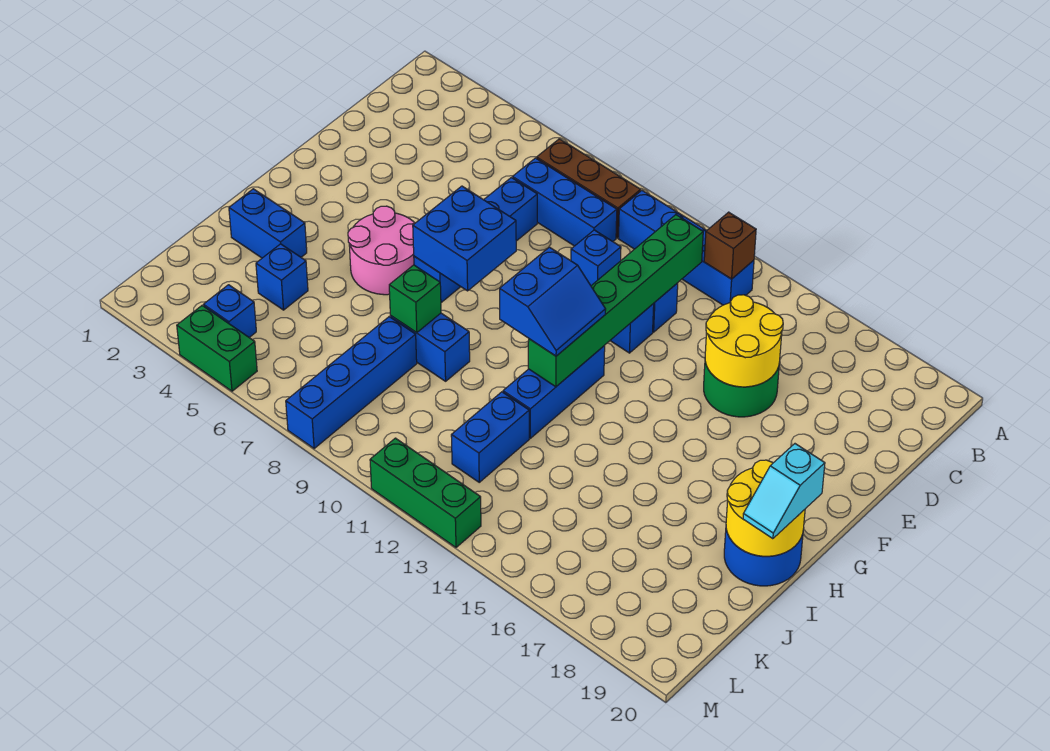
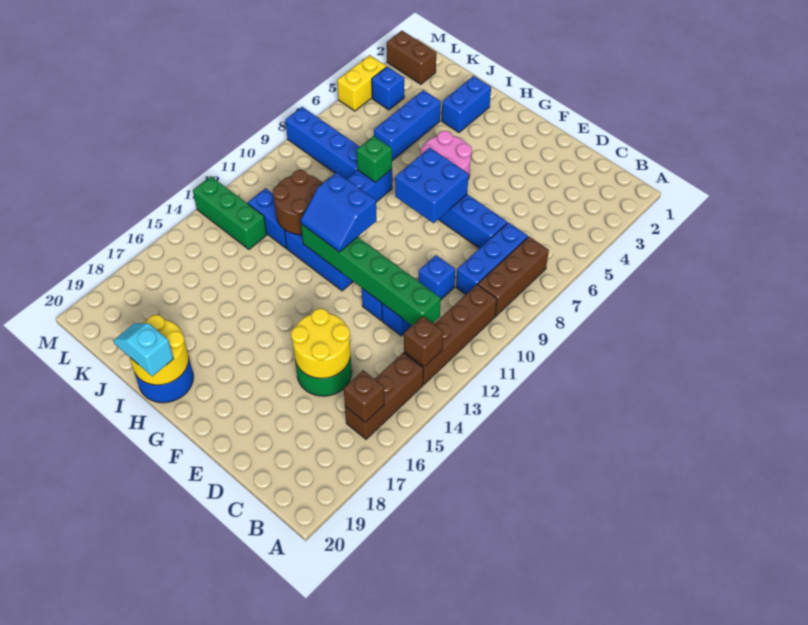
blue brick B10:B13 level 1 -> brown brick B10:B13 level 1
none -> brown brick B14:B16 level 1
none -> brown brick B16 level 2
none -> brown round brick I11:J12 level 2
blue brick J4 level 1 -> blue brick J4:J6 level 1
none -> brown brick L2:M2 level 1
green brick M4:M5 level 1 -> yellow brick M4:M5 level 1
green brick M11:M13 level 1 -> green brick K13:M13 level 1

